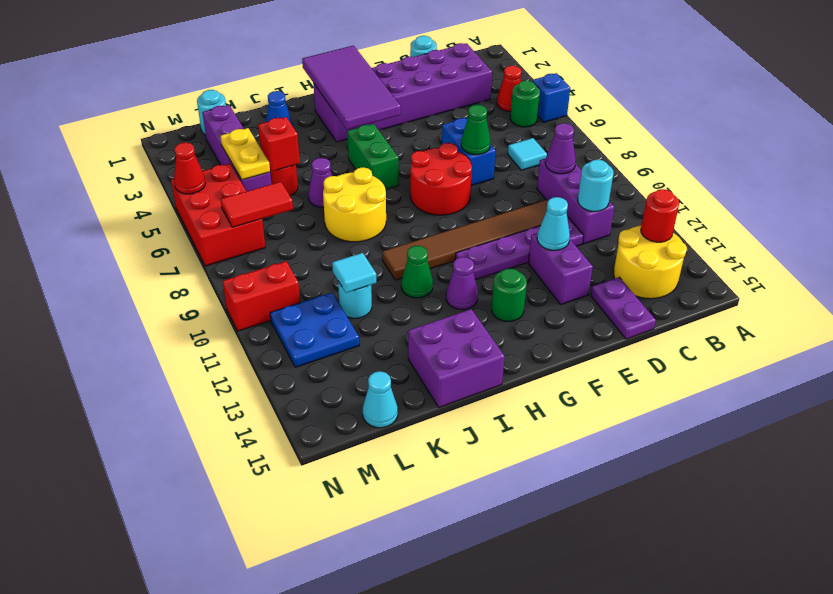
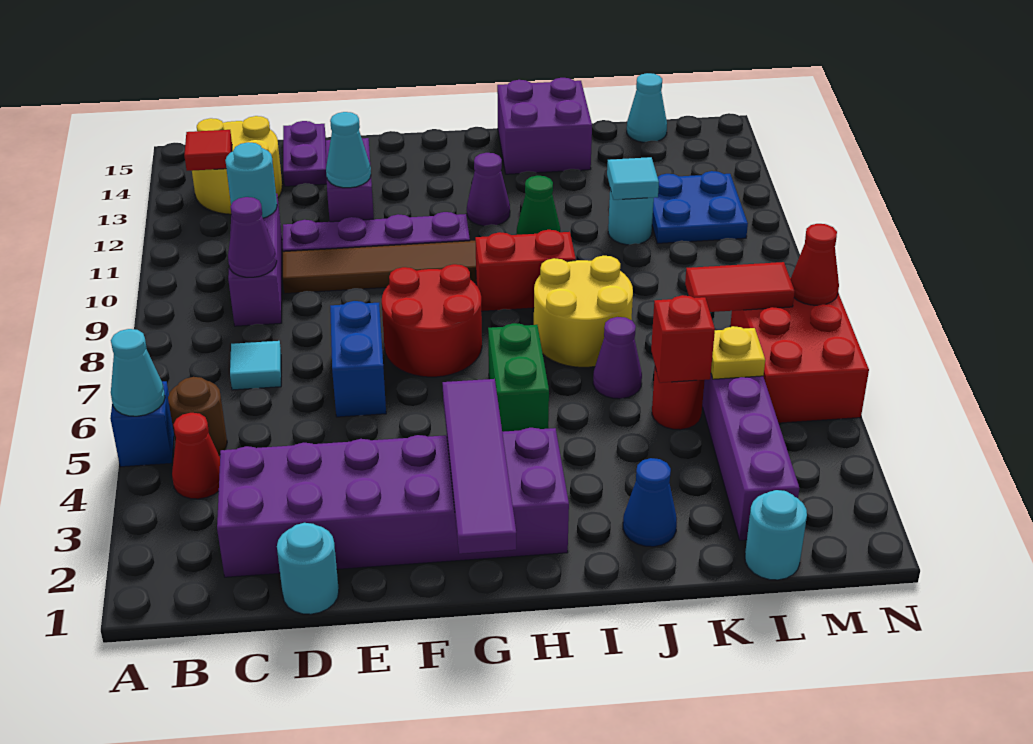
none -> cyan cone A5 level 2
green round brick B5 level 1 -> brown round brick B5 level 1
red round brick B13 level 2 -> red tile B13 level 2
green cone E7 level 2 -> none
purple tile G1:H4 level 2 -> purple tile G1:G4 level 2
green round brick G13 level 1 -> none
yellow plate L4:L5 level 2 -> yellow plate L5 level 2
red brick M10:N10 level 1 -> red brick H9:I9 level 1
red cone N5 level 2 -> red cone N7 level 2

